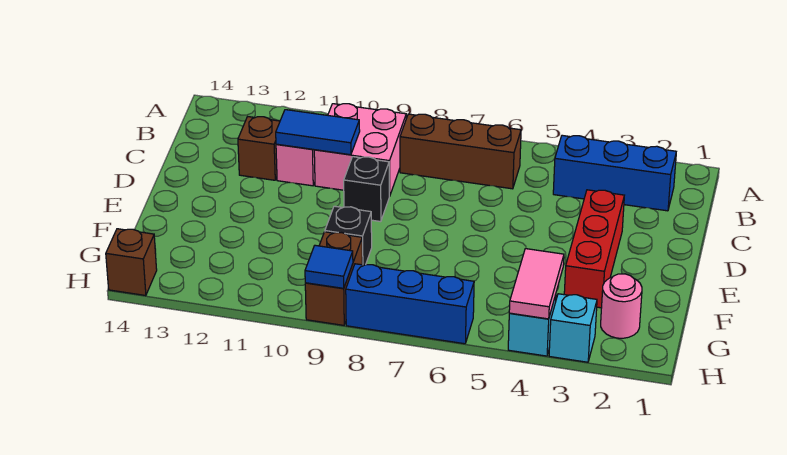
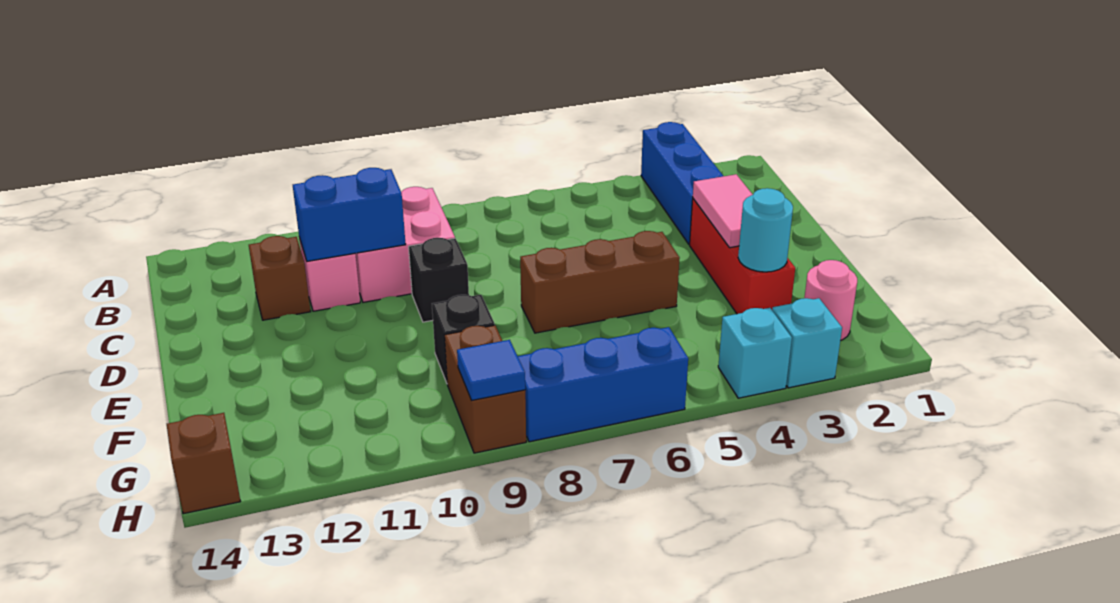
blue brick B2:B4 level 1 -> blue brick A3:C3 level 1
brown brick B6:B8 level 1 -> brown brick E5:E7 level 1
blue tile C10:C11 level 2 -> blue brick C10:C11 level 2
none -> cyan round brick F3 level 2
pink tile G4:H4 level 2 -> pink tile D3:E3 level 2

